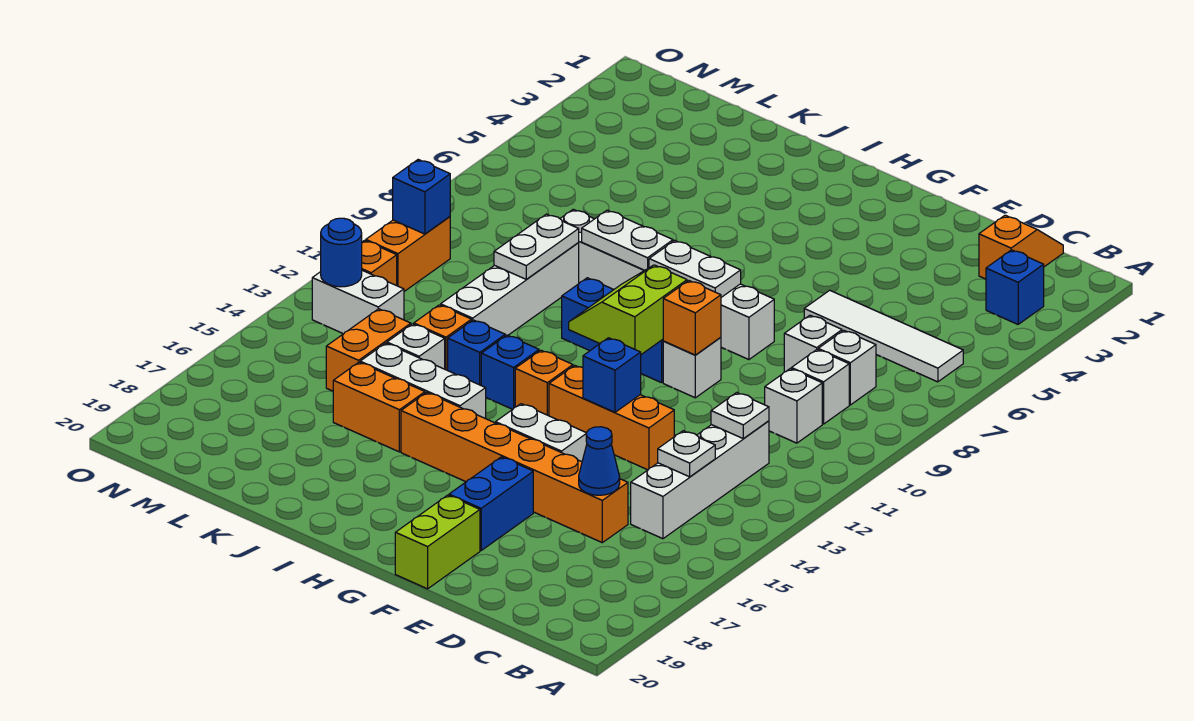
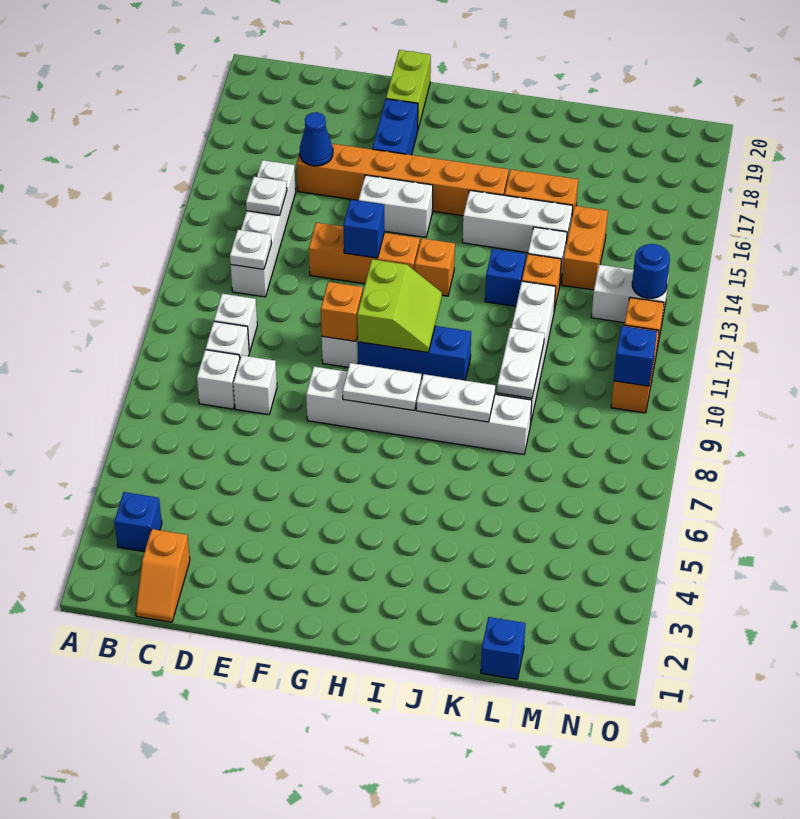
white tile B6:E6 level 1 -> none
blue brick I13 level 1 -> blue brick L1 level 1

